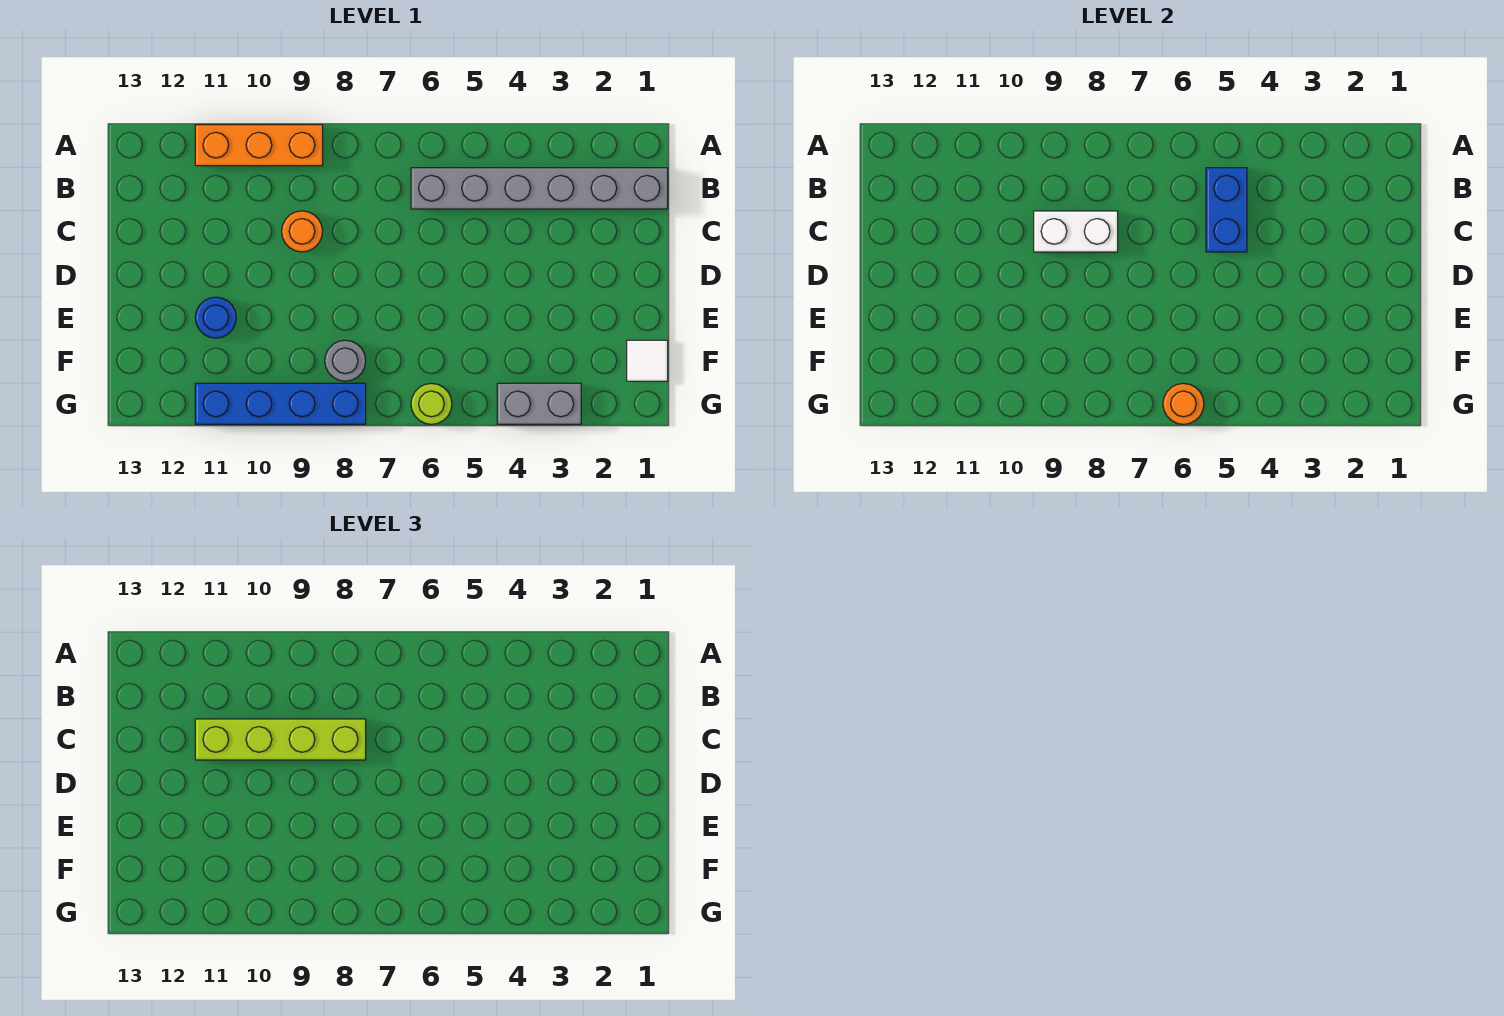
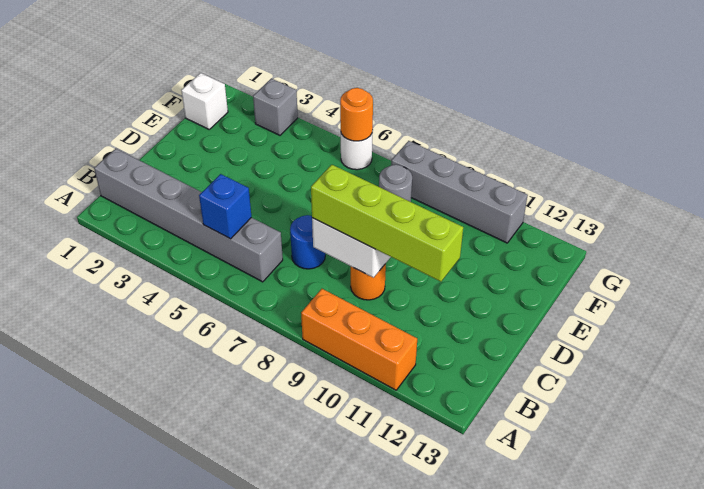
blue brick B5:C5 level 2 -> blue brick B5 level 2
blue round brick E11 level 1 -> blue round brick C7 level 1
white tile F1 level 1 -> white brick F1 level 1
grey brick G3:G4 level 1 -> grey brick G3 level 1
lime round brick G6 level 1 -> white round brick G6 level 1
blue brick G8:G11 level 1 -> grey brick G8:G11 level 1

